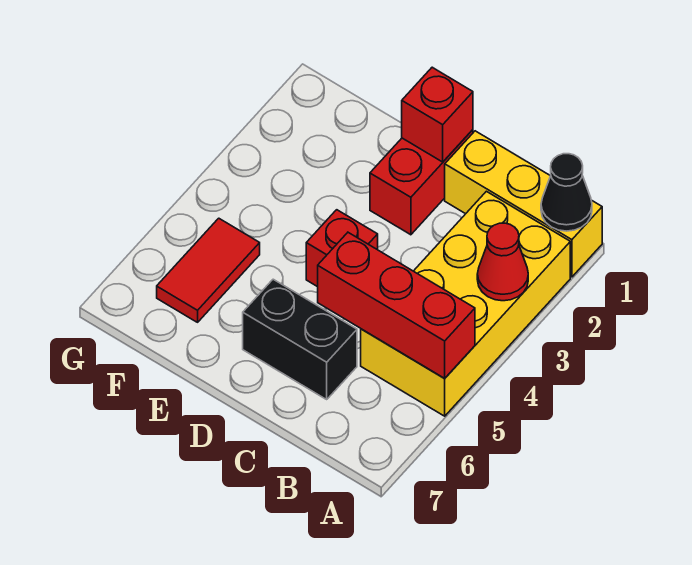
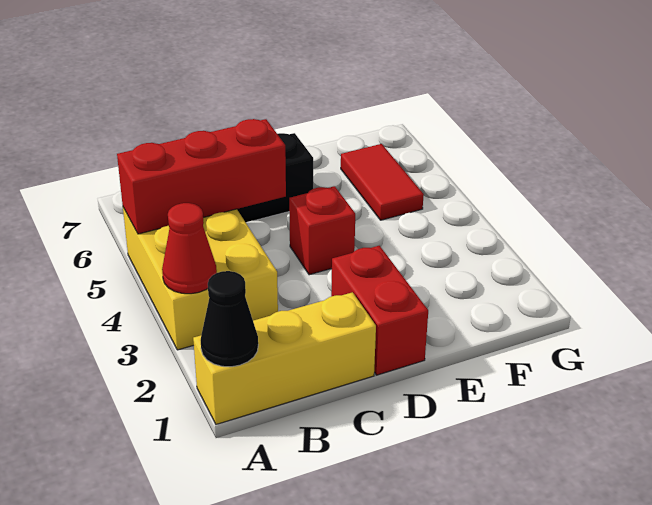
yellow brick A2:B5 level 1 -> yellow brick A3:B5 level 1
red brick D1 level 2 -> none

